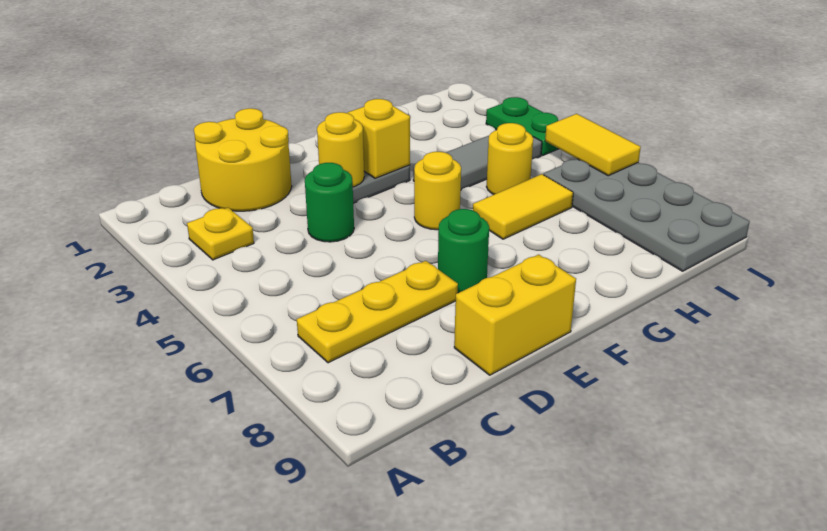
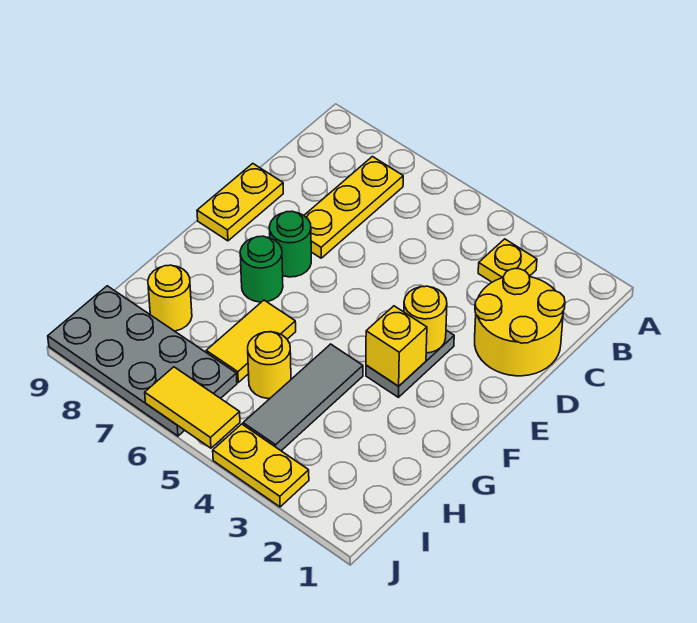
green round brick D4 level 1 -> green round brick F7 level 1
yellow brick D9:E9 level 1 -> yellow plate D9:E9 level 1
yellow round brick F5 level 1 -> yellow round brick H8 level 1
green plate J3:J4 level 1 -> yellow plate J3:J4 level 1

